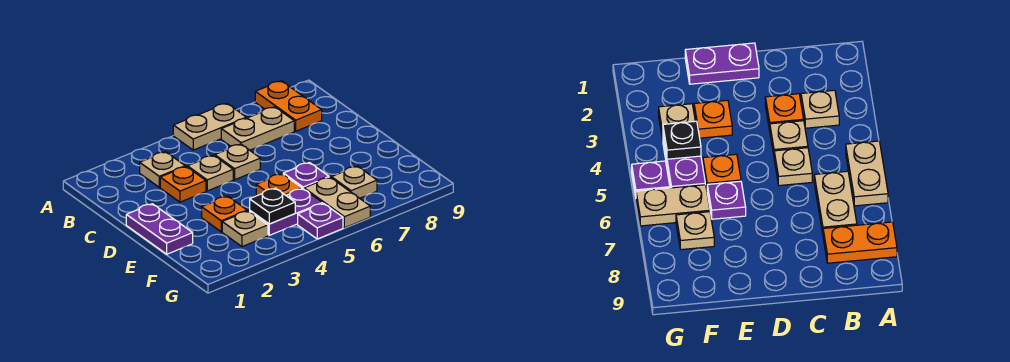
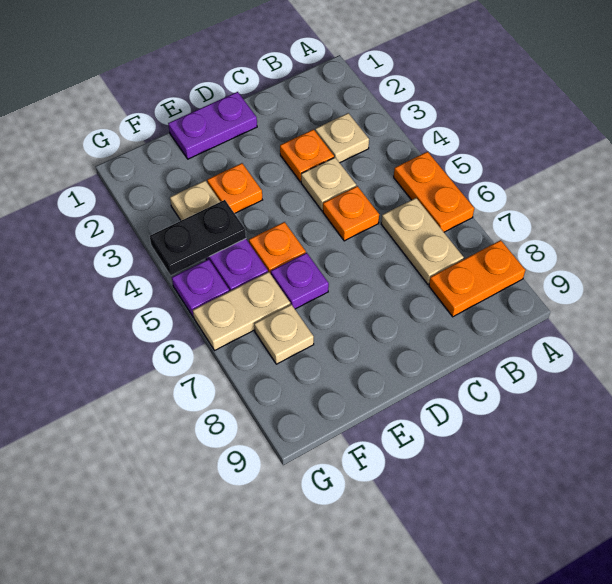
tan plate A5:A6 level 1 -> orange plate A5:A6 level 1
tan plate C5 level 1 -> orange plate C5 level 1
black plate F4 level 2 -> black plate F4:G4 level 2

